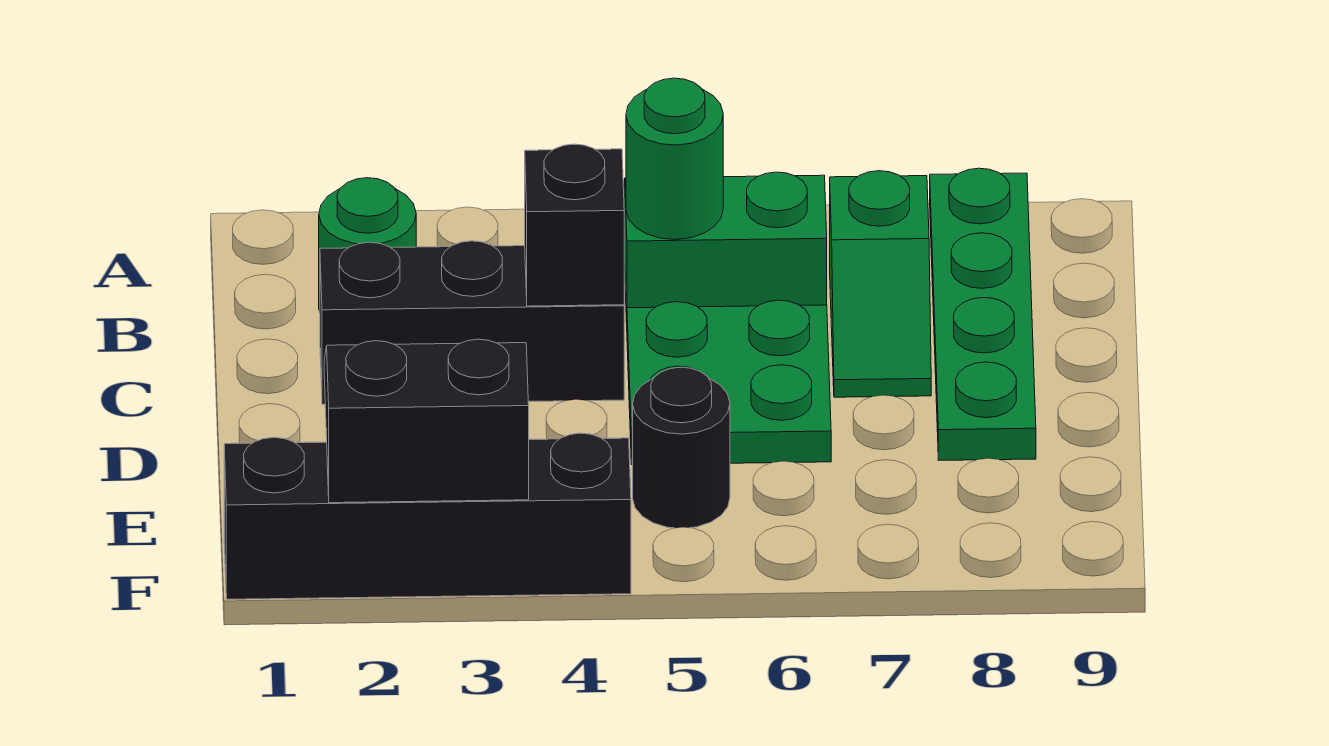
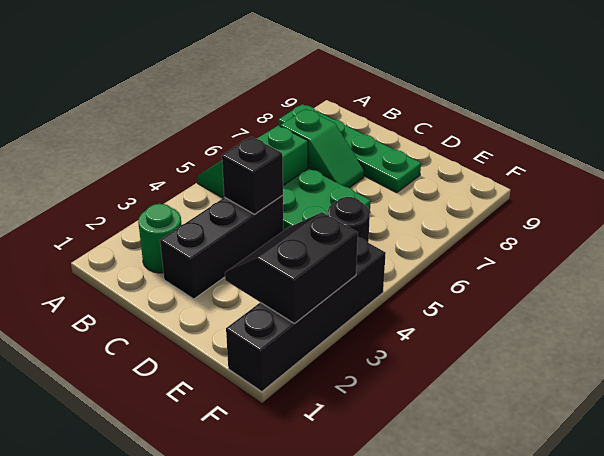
green round brick B5 level 2 -> none

